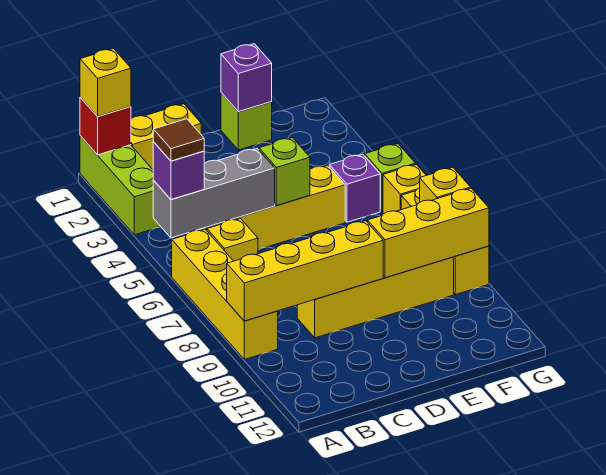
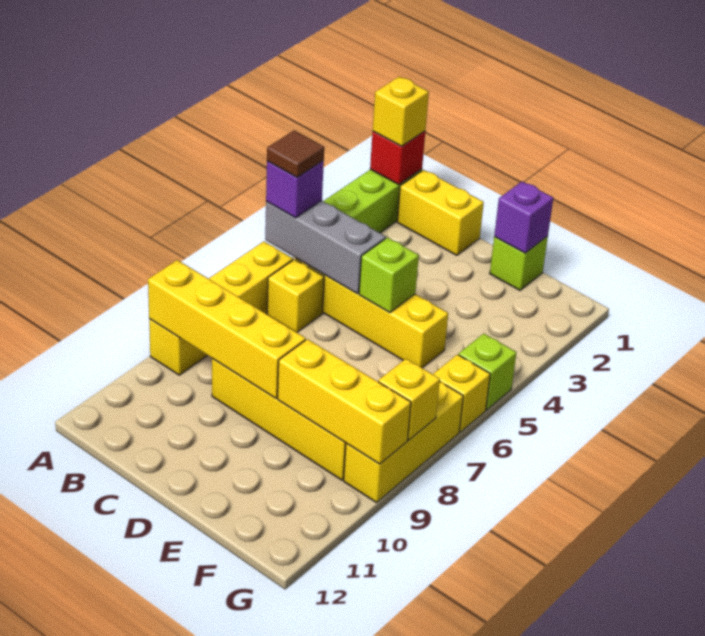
purple brick F5 level 1 -> none

